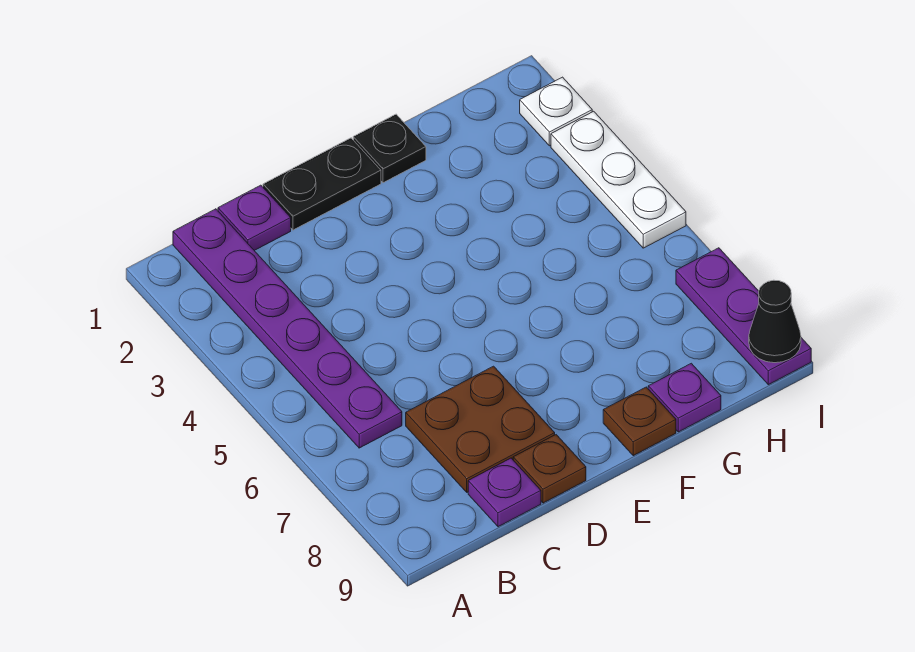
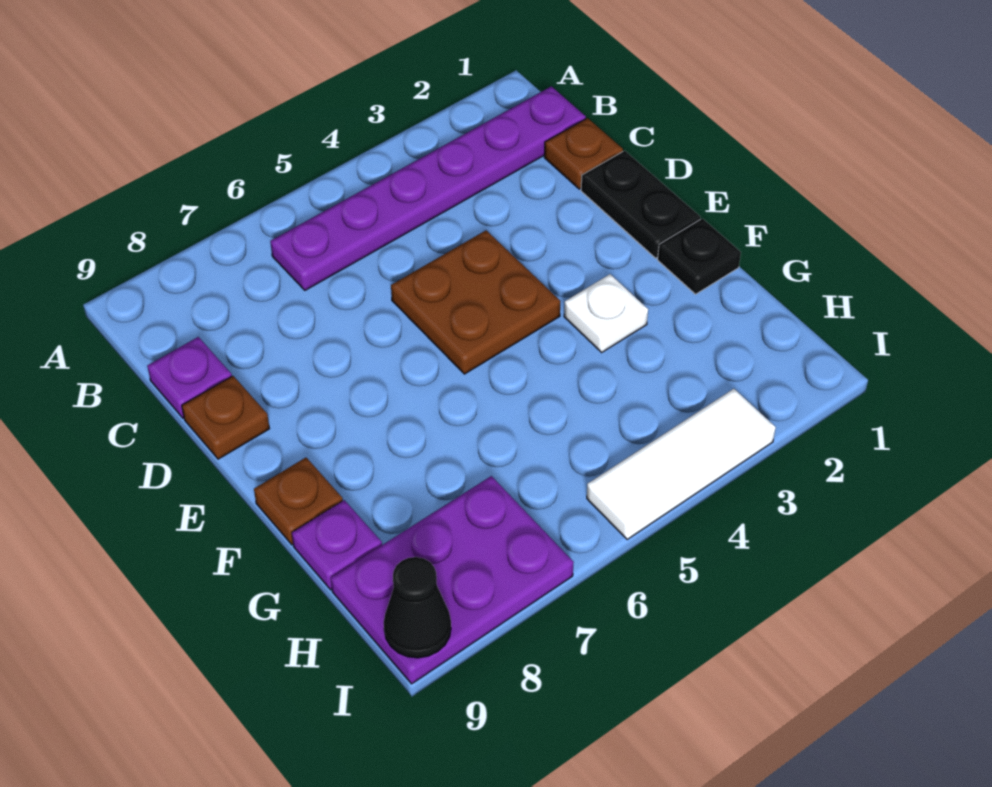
purple plate C1 level 1 -> brown plate C1 level 1
brown plate C7:D8 level 1 -> brown plate D4:E5 level 1
white plate I2 level 1 -> white plate F3 level 1
white plate I3:I5 level 1 -> white tile I3:I5 level 1
purple plate I7:I9 level 1 -> purple plate H7:I9 level 1

